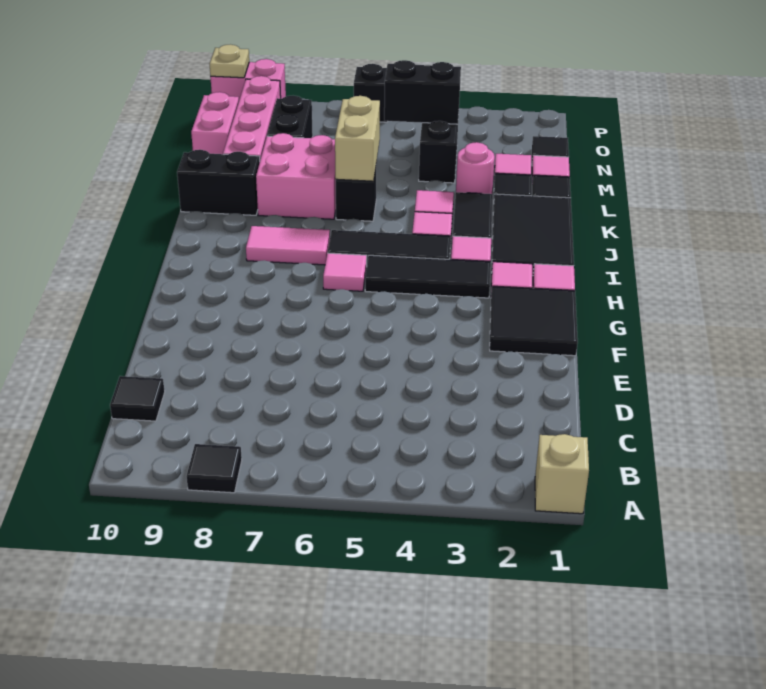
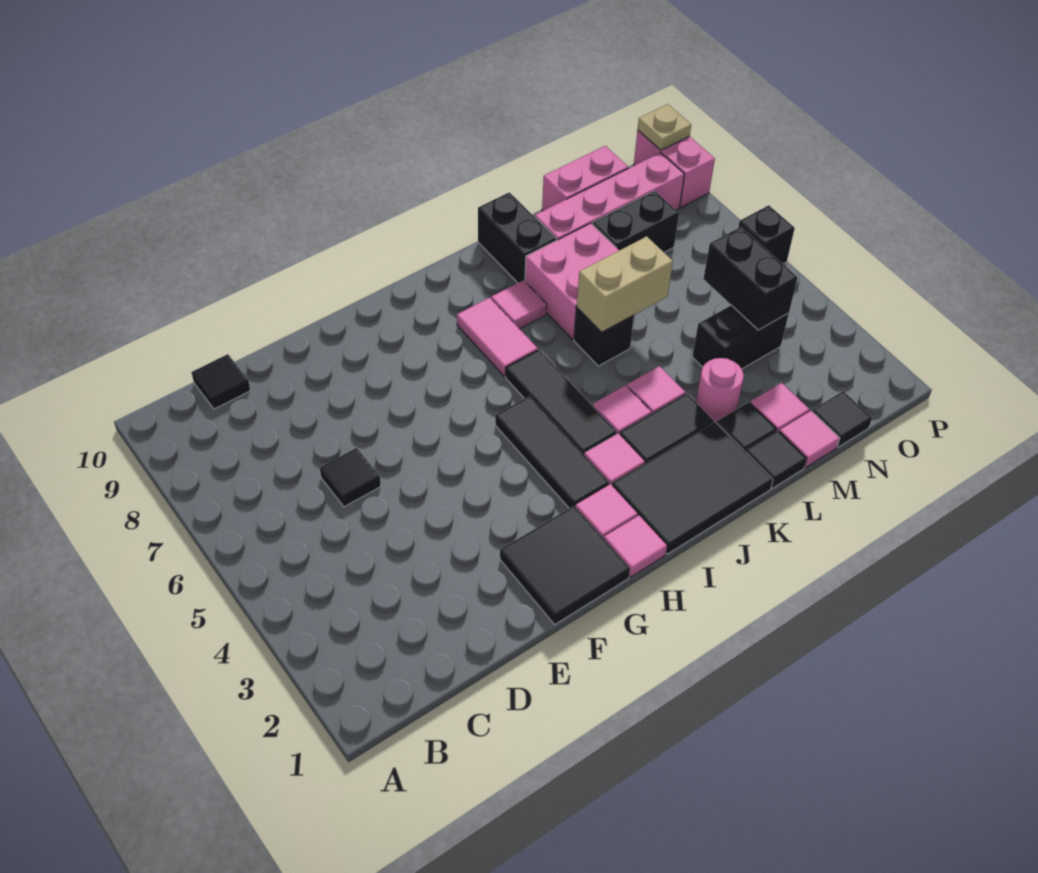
tan brick A1 level 1 -> none
black tile A8 level 1 -> black tile D6 level 1
pink tile H6 level 1 -> pink tile J8 level 1

